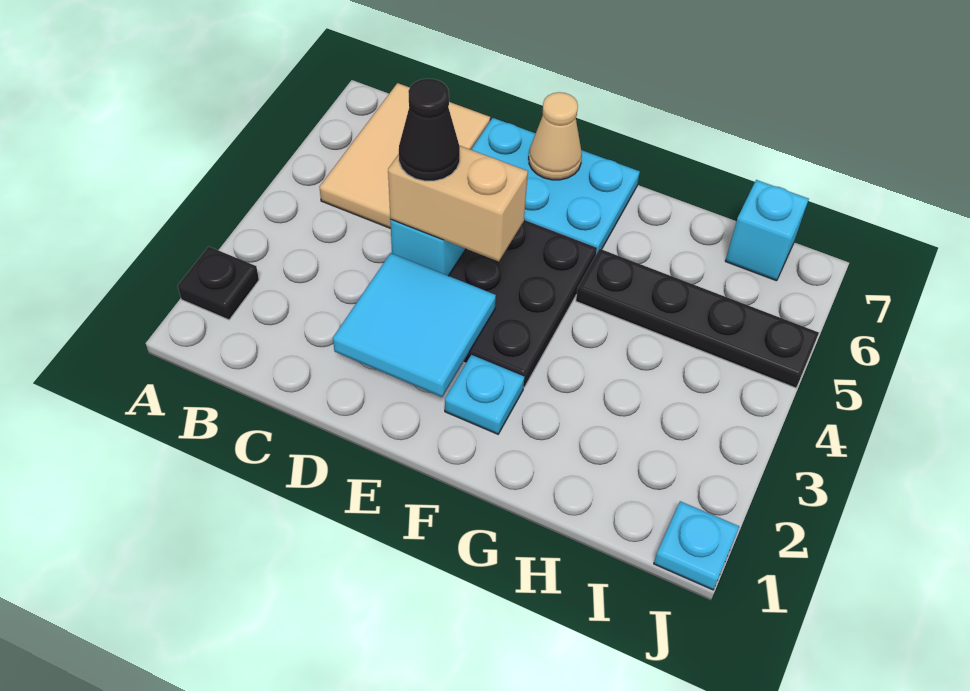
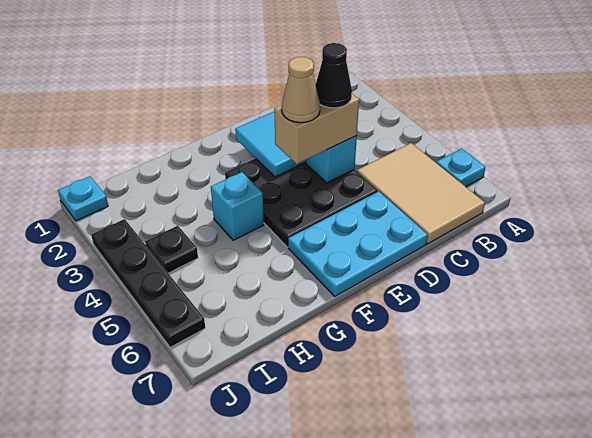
black plate A2 level 1 -> black plate I4 level 1
tan cone E7 level 2 -> tan cone E4 level 4
cyan plate F2 level 1 -> cyan plate A6 level 1
black plate G5:J5 level 1 -> black plate J3:J6 level 1
cyan brick I7 level 1 -> cyan brick G4 level 1

